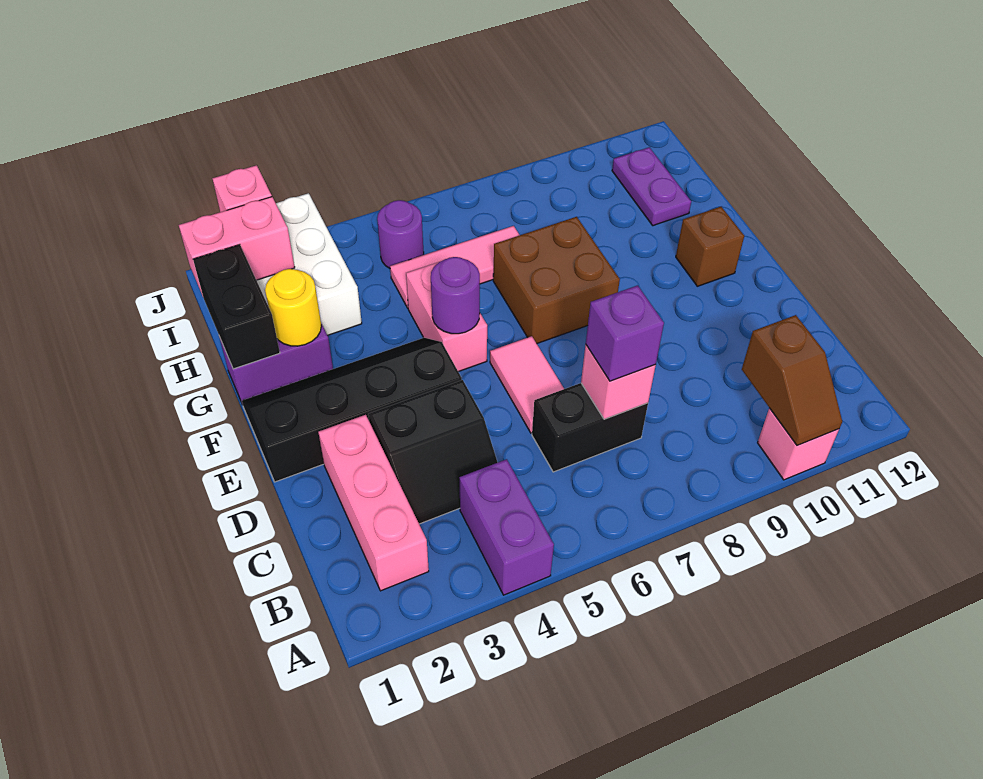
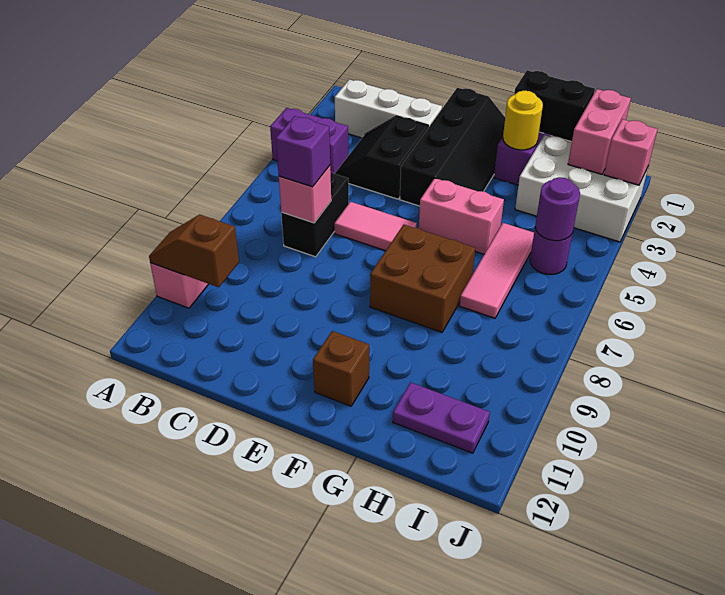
pink brick B2:D2 level 1 -> white brick B2:D2 level 1
purple round brick F5 level 2 -> purple round brick I5 level 2

